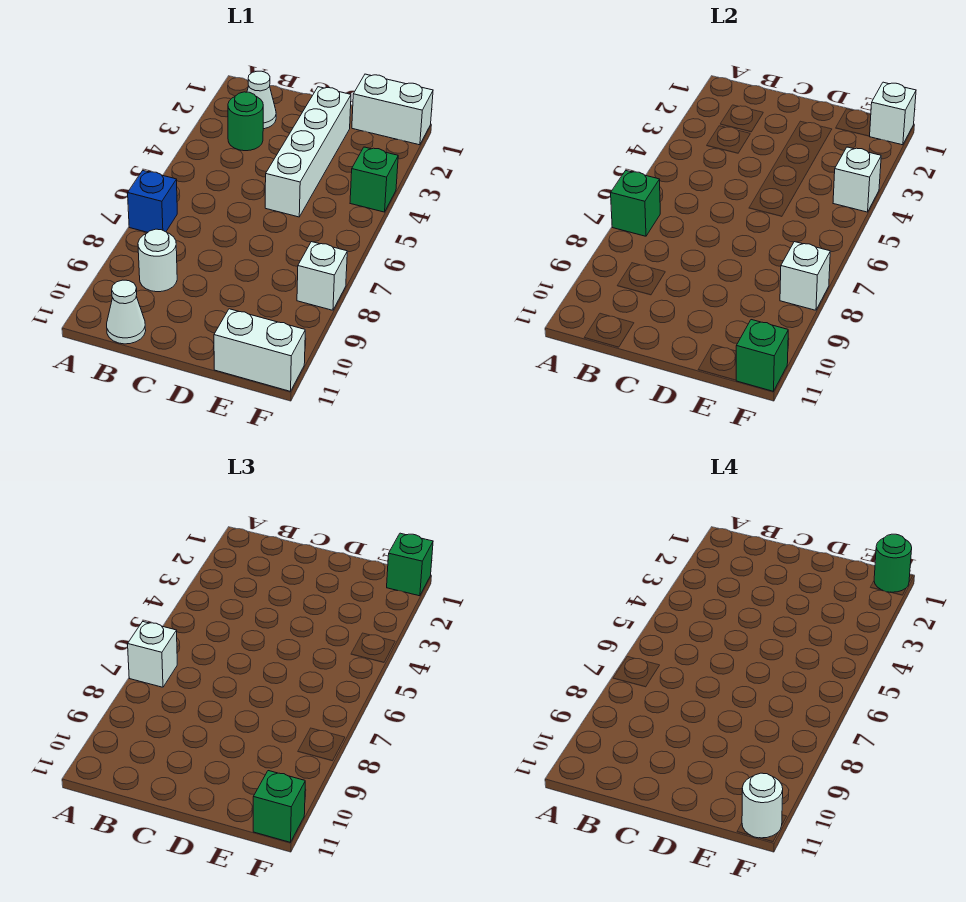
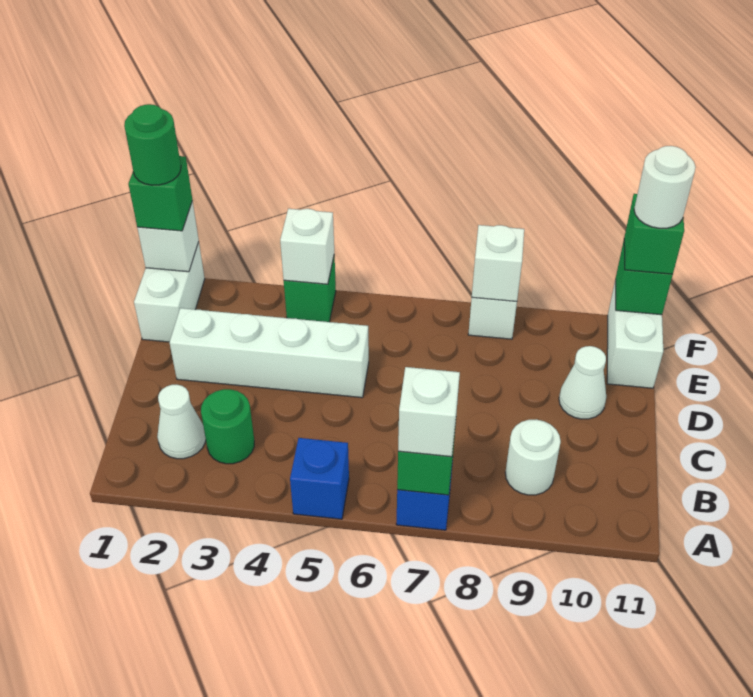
none -> blue brick A5 level 1
white cone B11 level 1 -> white cone D10 level 1

